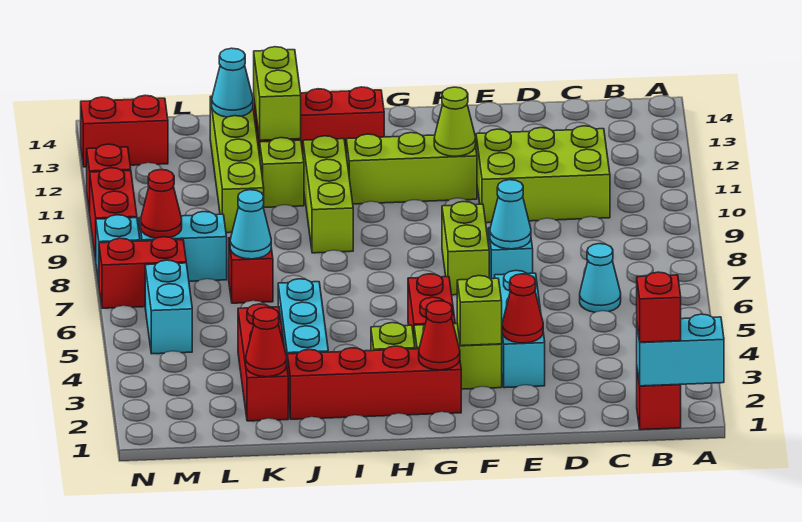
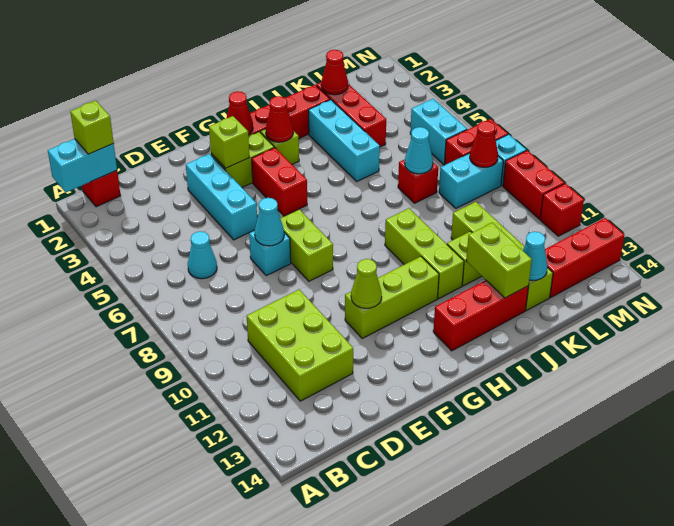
red brick B1 level 3 -> lime brick B1 level 3
lime brick C10:E11 level 1 -> lime brick C10:D12 level 1
red cone E3 level 2 -> red cone H3 level 2
red brick M13:N13 level 1 -> red brick L13:N13 level 1

